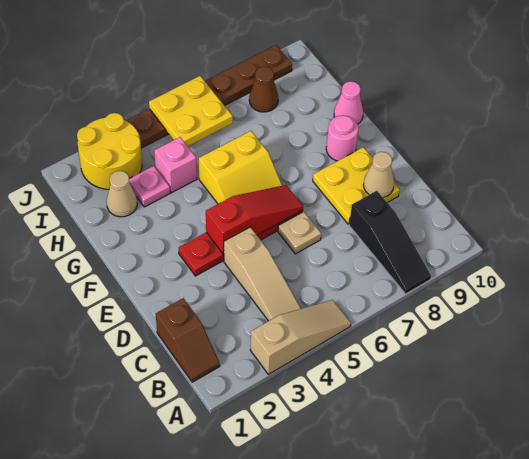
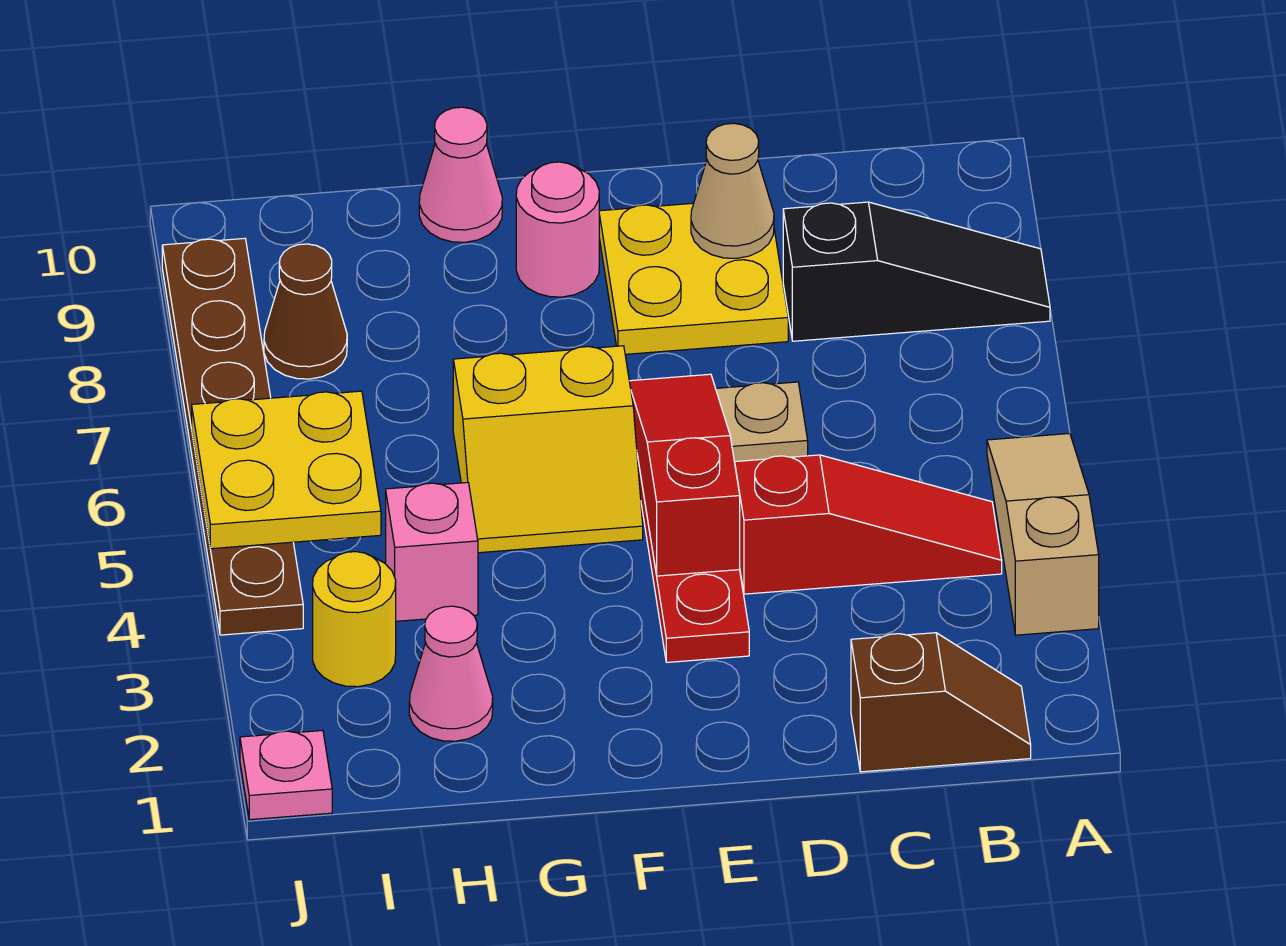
tan slope B4:D4 level 1 top D -> red slope B4:D4 level 1 top D
yellow slope F5:G6 level 1 top G -> yellow slope F5:G6 level 1 top 6
tan cone H2 level 1 -> pink cone H2 level 1
pink plate H3 level 1 -> pink plate J1 level 1
yellow round brick I2:J3 level 1 -> yellow round brick I3 level 1

